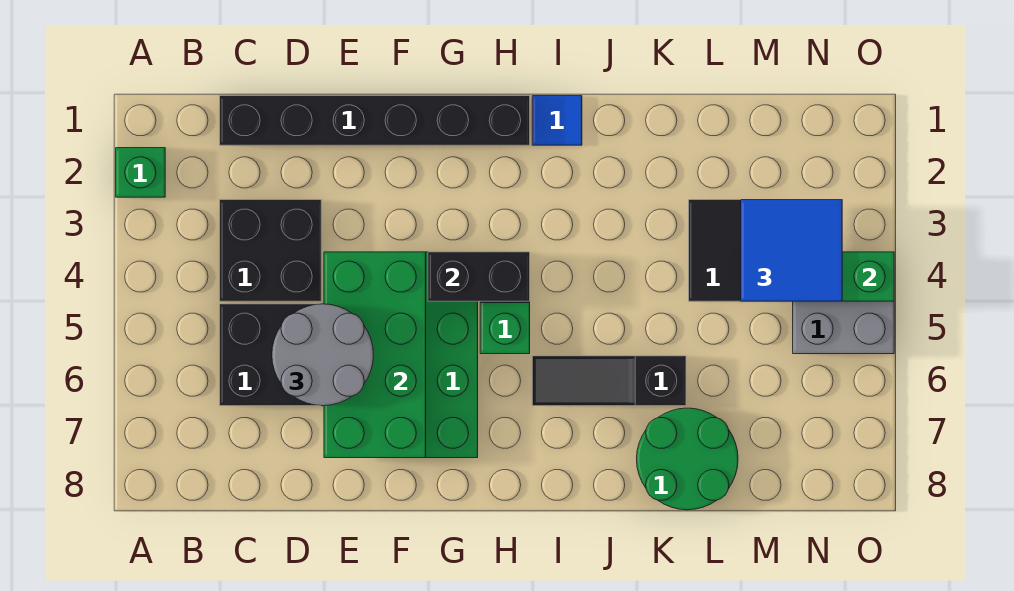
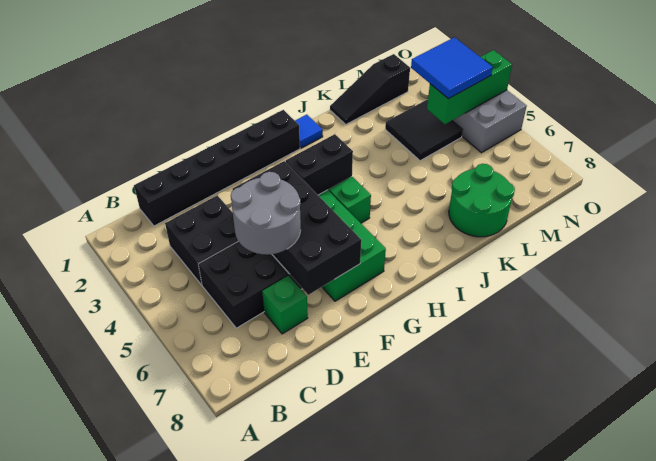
green brick A2 level 1 -> green brick D7 level 1
green brick E4:F7 level 2 -> black brick E4:F7 level 2
black slope I6:K6 level 1 top K -> black slope K1:M1 level 1 top M

